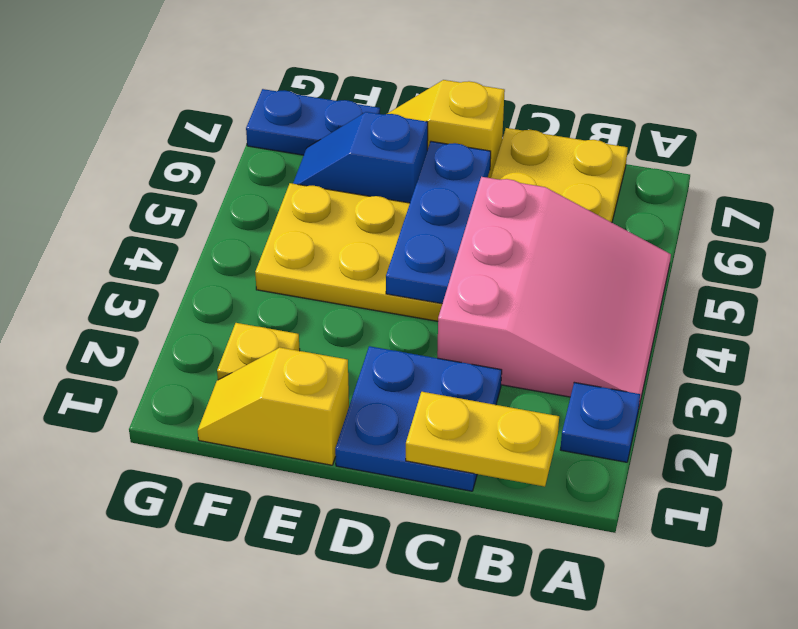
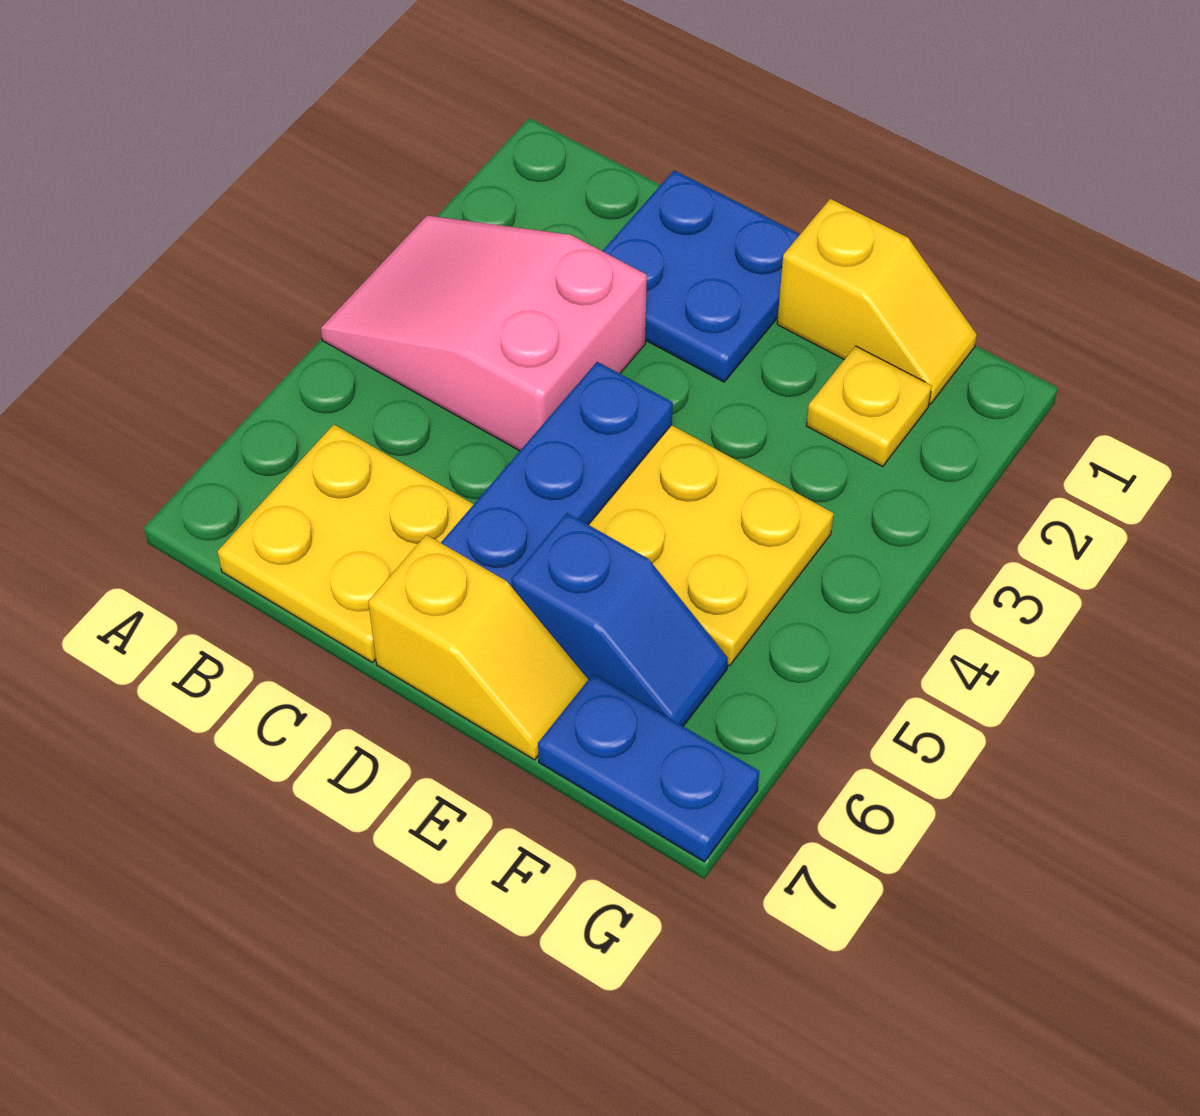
blue plate A2 level 1 -> none
pink slope A3:C5 level 1 top C -> pink slope A3:C4 level 1 top C
yellow plate B1:C1 level 2 -> none

